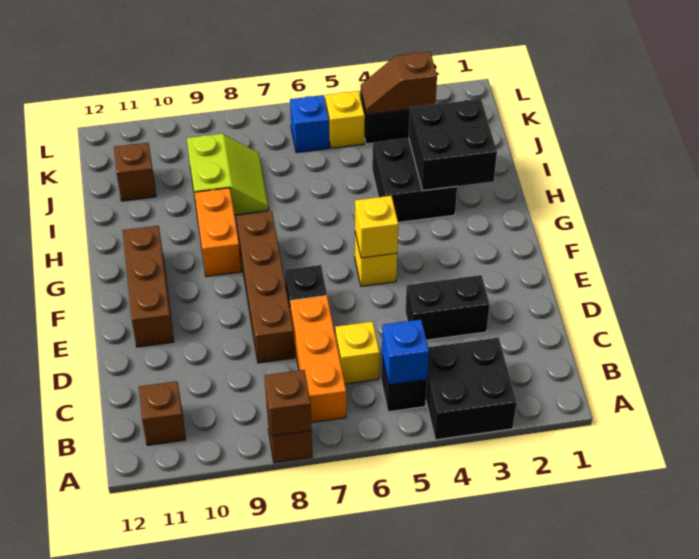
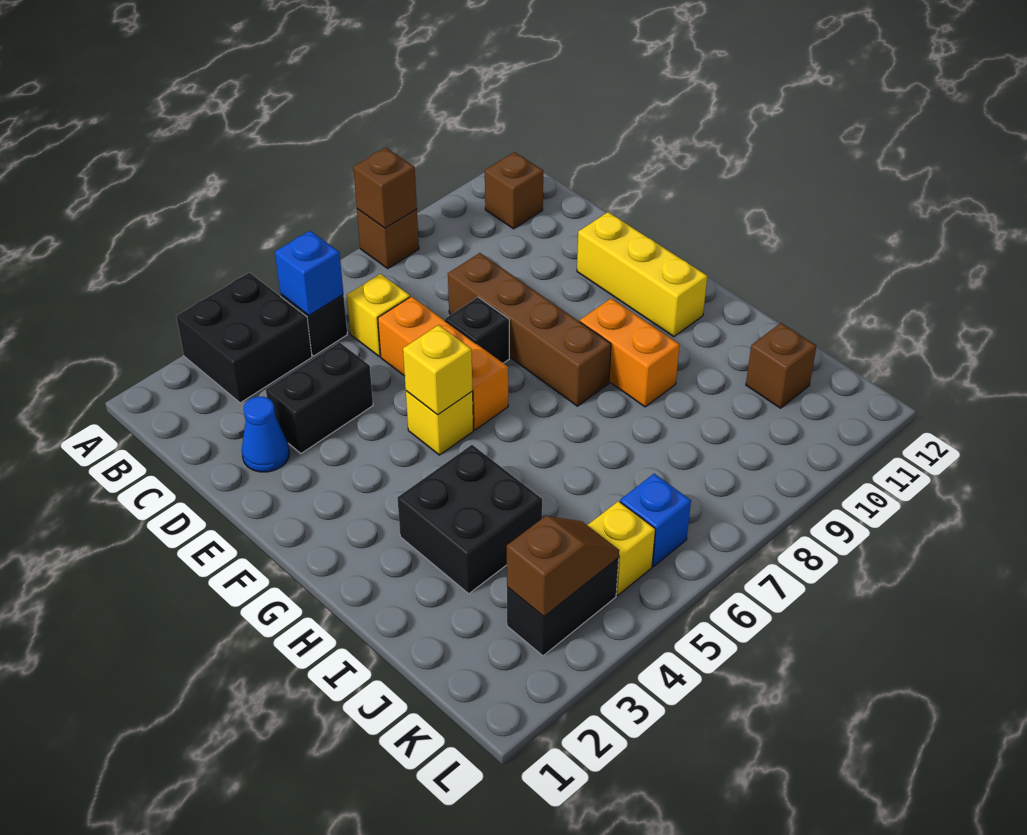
orange brick B7:D7 level 1 -> orange brick D6:F6 level 1
none -> blue cone D2 level 1
brown brick E11:G11 level 1 -> yellow brick E11:G11 level 1
black brick H2:I3 level 2 -> none
lime slope I8:J9 level 1 top 9 -> none

